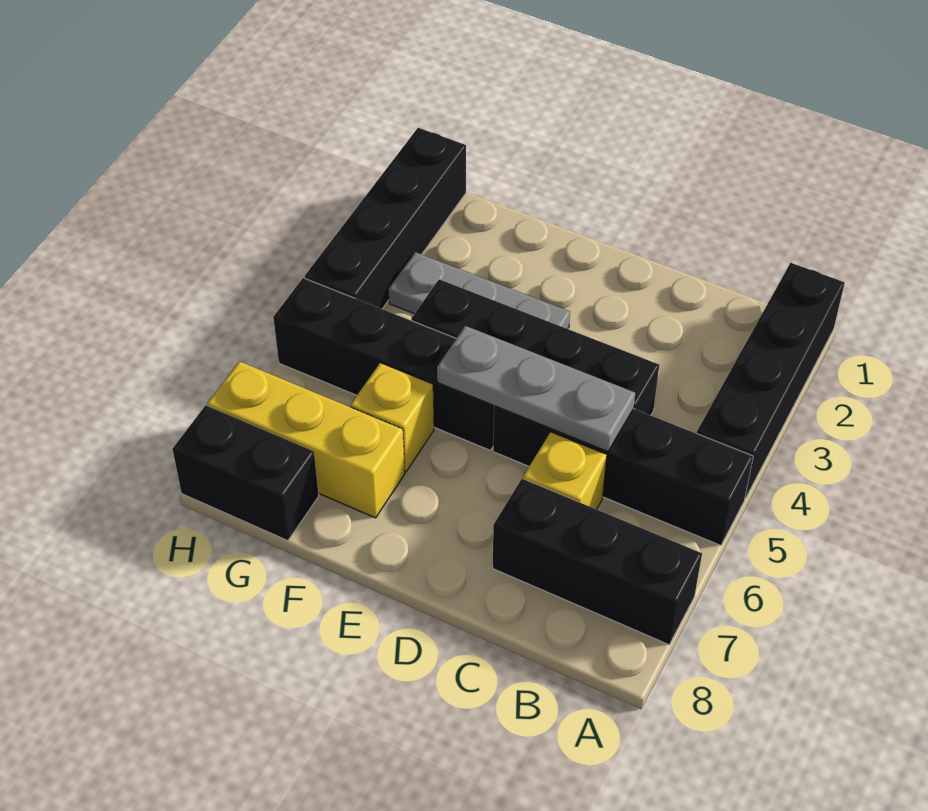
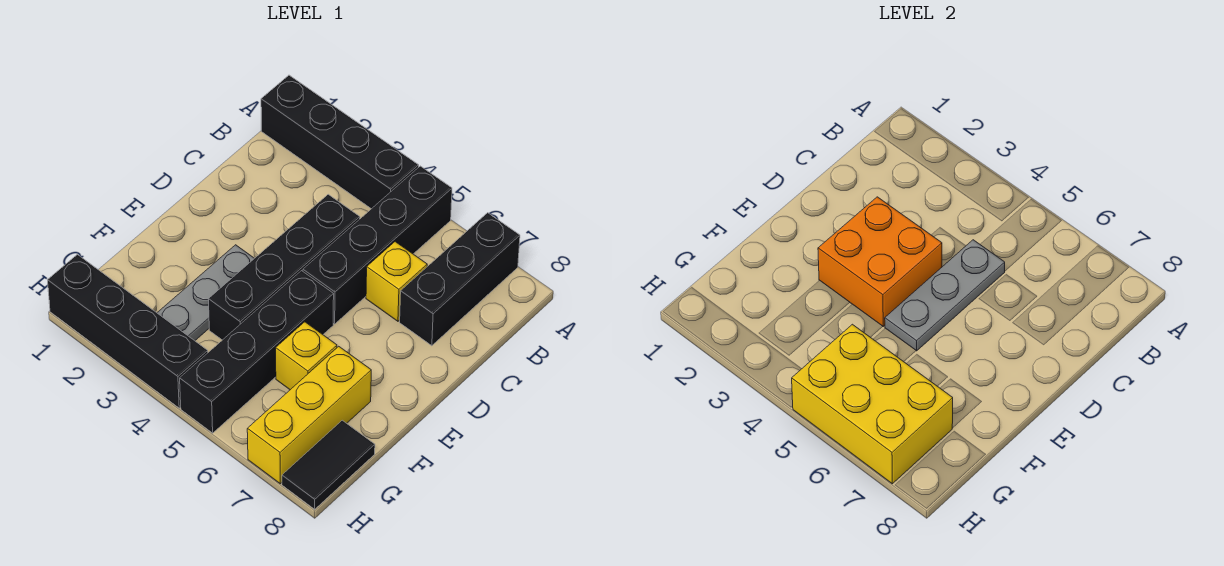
none -> orange brick D3:E4 level 2
none -> yellow brick G5:H7 level 2
black brick G8:H8 level 1 -> black tile G8:H8 level 1

